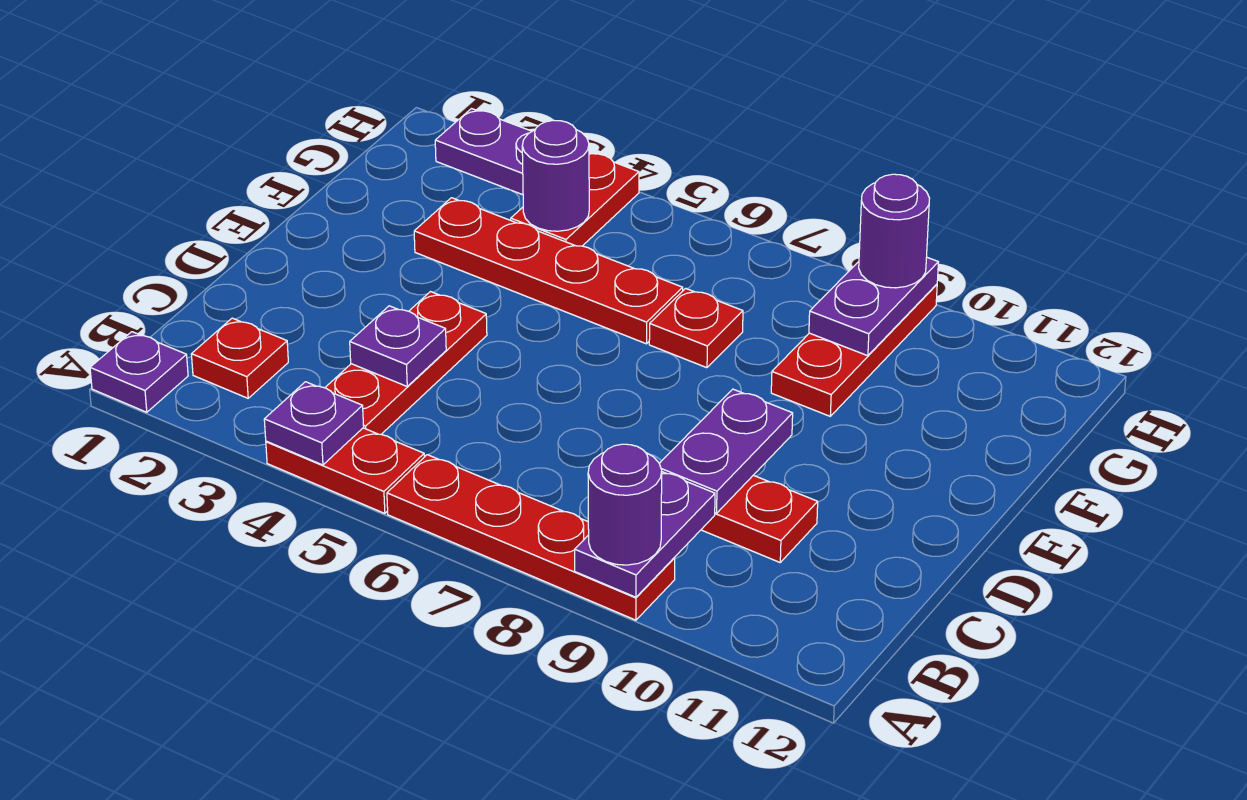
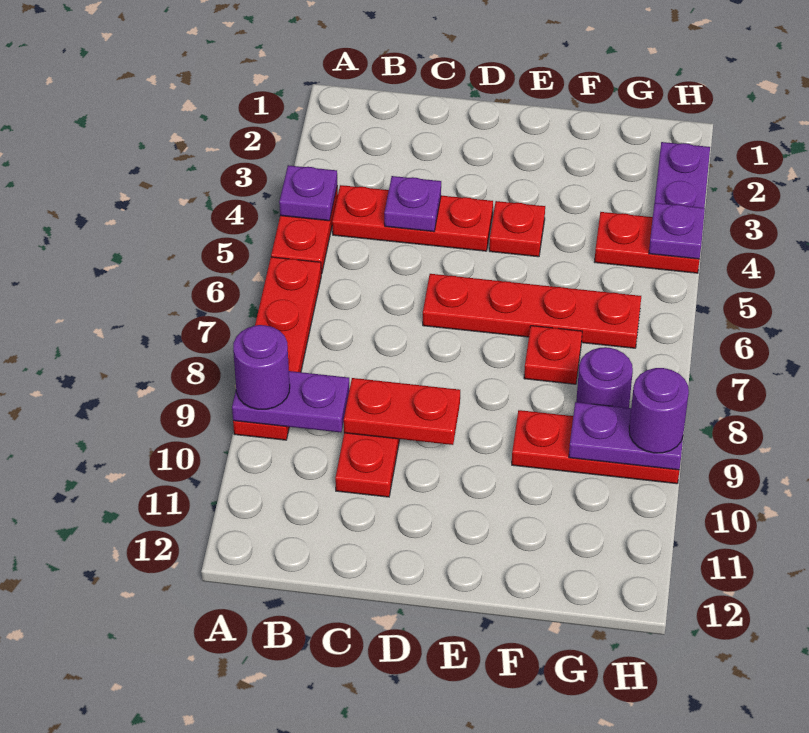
purple plate A1 level 1 -> purple plate H4 level 2
red plate B2 level 1 -> red plate E4 level 1
purple plate C9:D9 level 2 -> red plate C9:D9 level 2
red plate F3:F6 level 1 -> red plate D6:G6 level 1
purple round brick G4 level 2 -> purple round brick G8 level 1

